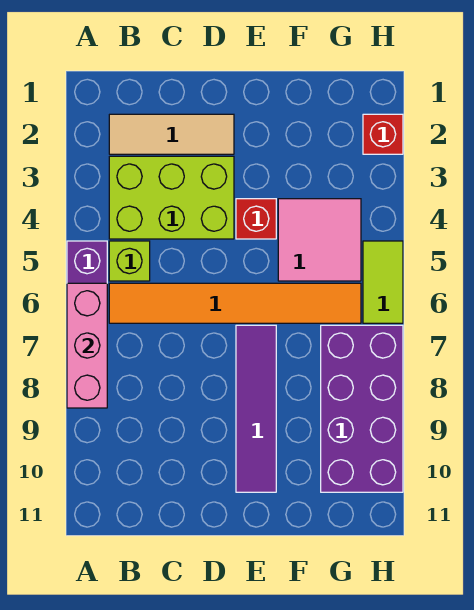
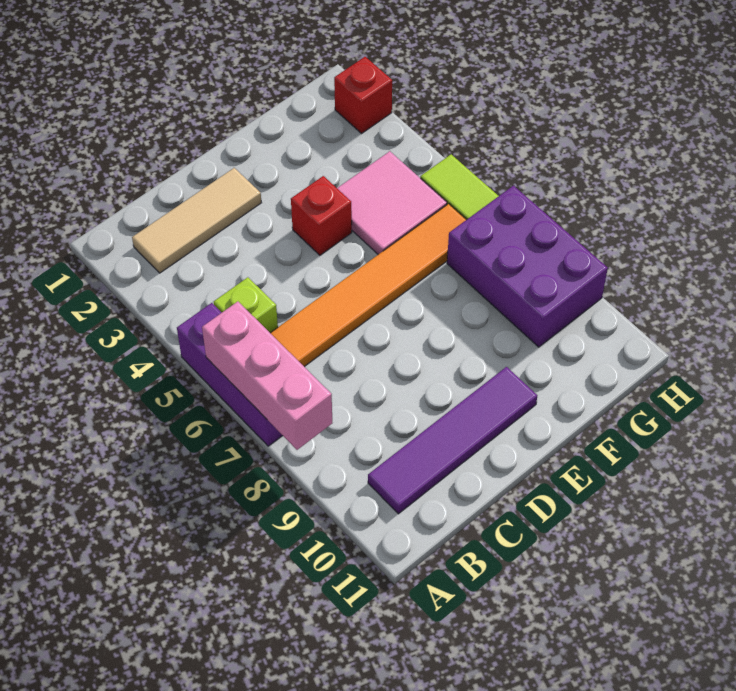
lime brick B3:D4 level 1 -> none
purple tile E7:E10 level 1 -> purple tile B10:E10 level 1
purple brick G7:H10 level 1 -> purple brick G7:H9 level 1

